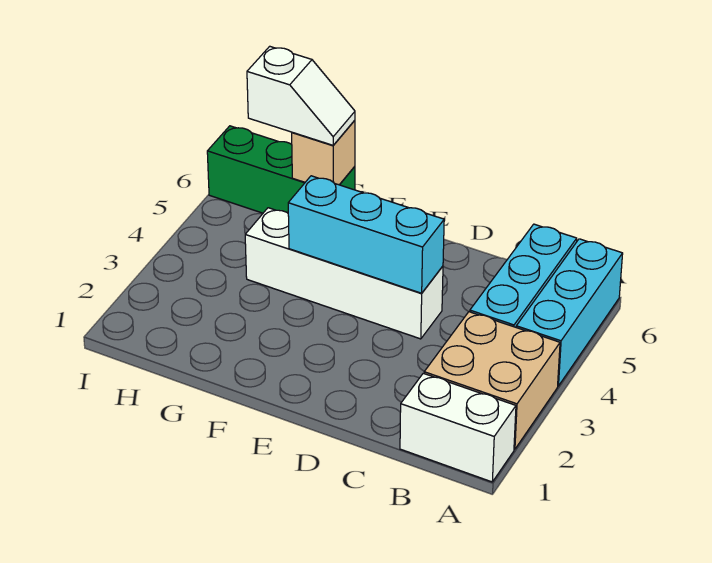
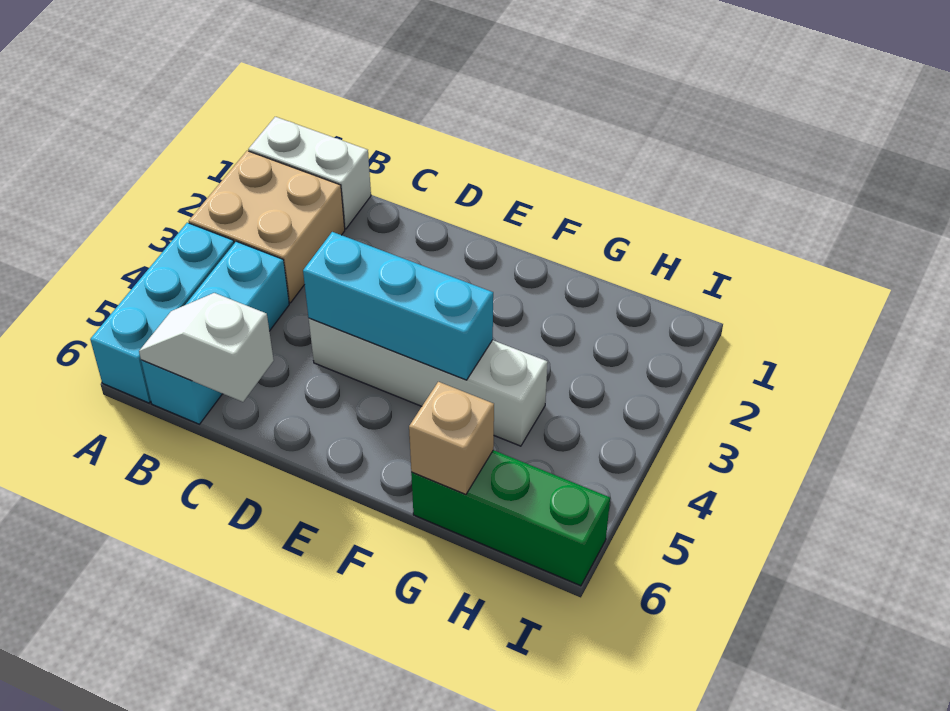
white slope G6:H6 level 3 top H -> white slope B6:C6 level 2 top C

